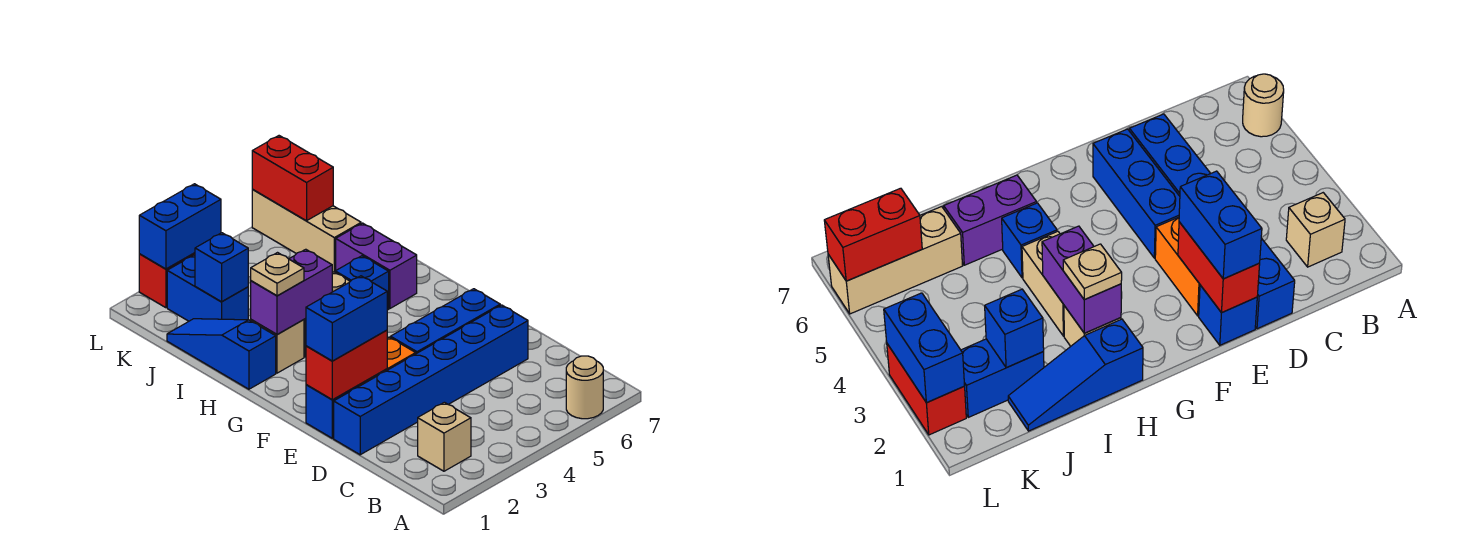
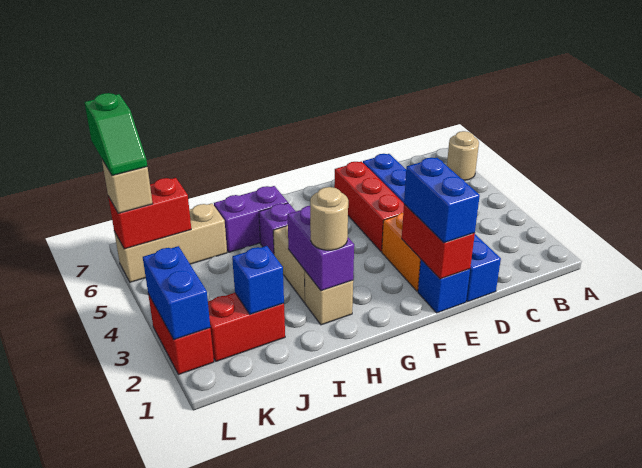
tan brick B2 level 1 -> tan brick L6 level 3
blue brick E4:E6 level 1 -> red brick E4:E6 level 1
blue slope H1:J1 level 1 top H -> none
tan plate H2 level 3 -> tan round brick H2 level 3
blue brick H5 level 1 -> purple brick H5 level 1
blue brick J2:K2 level 1 -> red brick J2:K2 level 1
none -> green slope L6:L7 level 4 top 7

